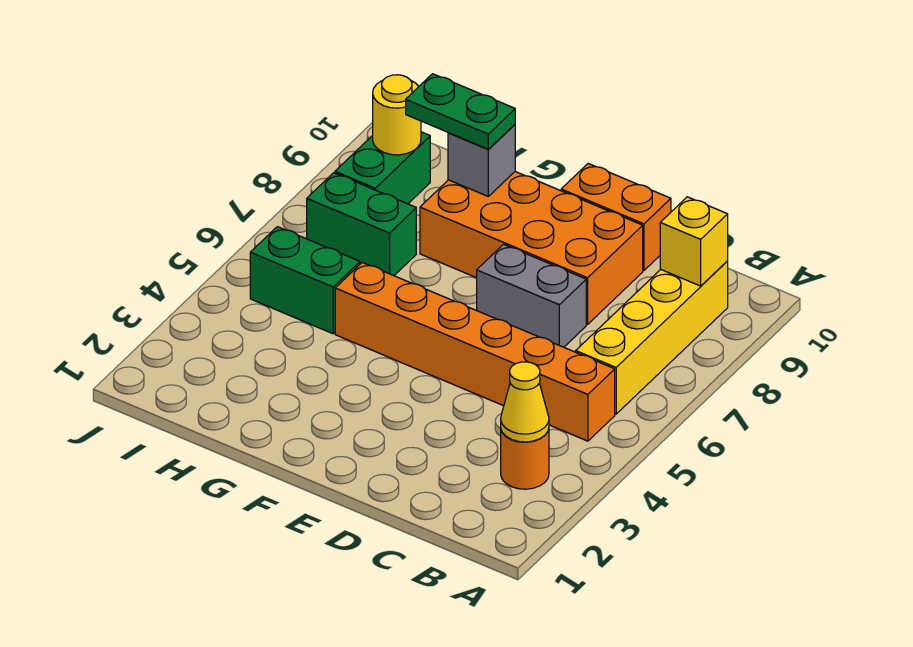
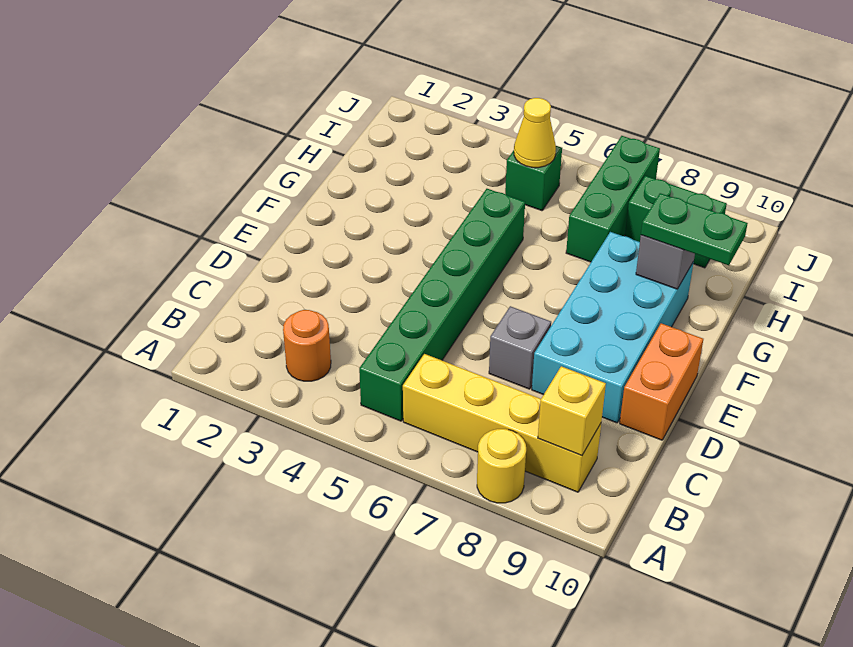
yellow cone B3 level 2 -> yellow cone I5 level 2
orange brick B5:G5 level 1 -> green brick B5:G5 level 1
grey brick D7:E7 level 1 -> grey brick D7 level 1
orange brick D8:G9 level 1 -> cyan brick D8:G9 level 1
green plate G9:H9 level 3 -> green plate G9:G10 level 3
green brick H5:I5 level 1 -> green brick I5 level 1
green brick H7:I7 level 1 -> green brick H7:J7 level 1
yellow round brick I9 level 2 -> yellow round brick A8 level 1

